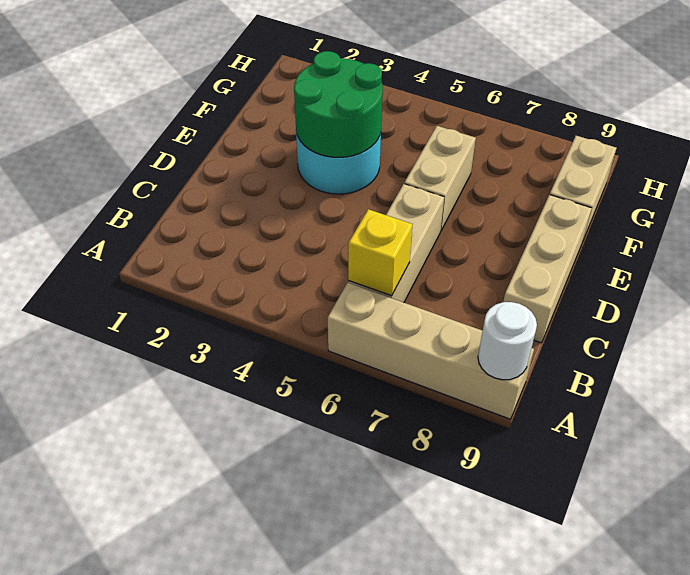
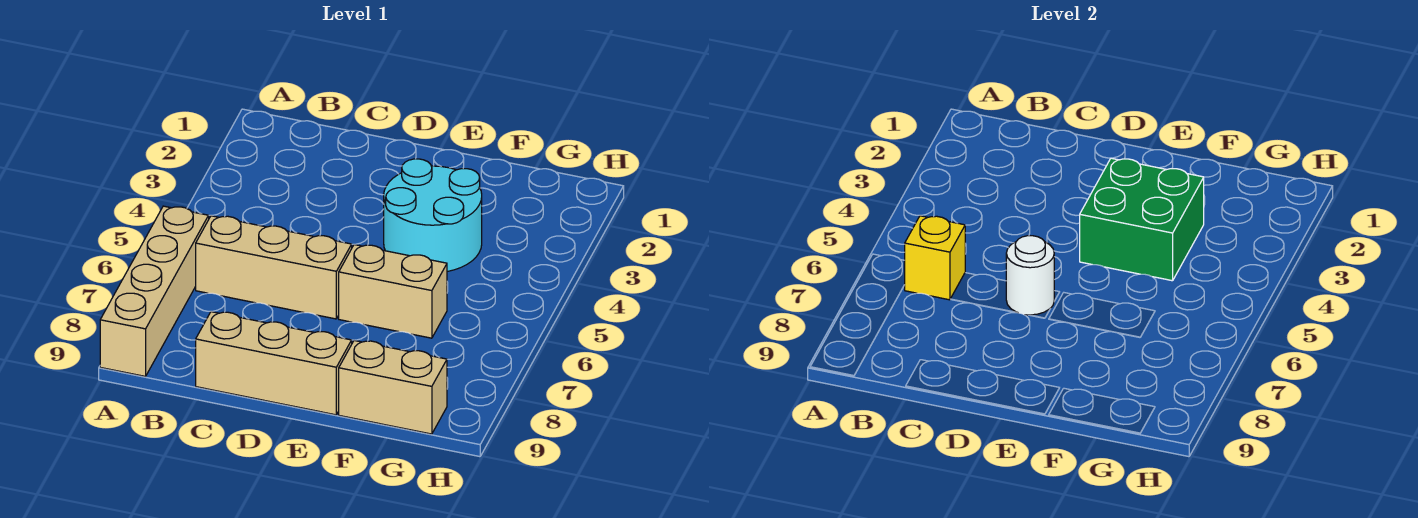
white round brick A9 level 2 -> white round brick D6 level 2
green round brick E3:F4 level 2 -> green brick E3:F4 level 2

